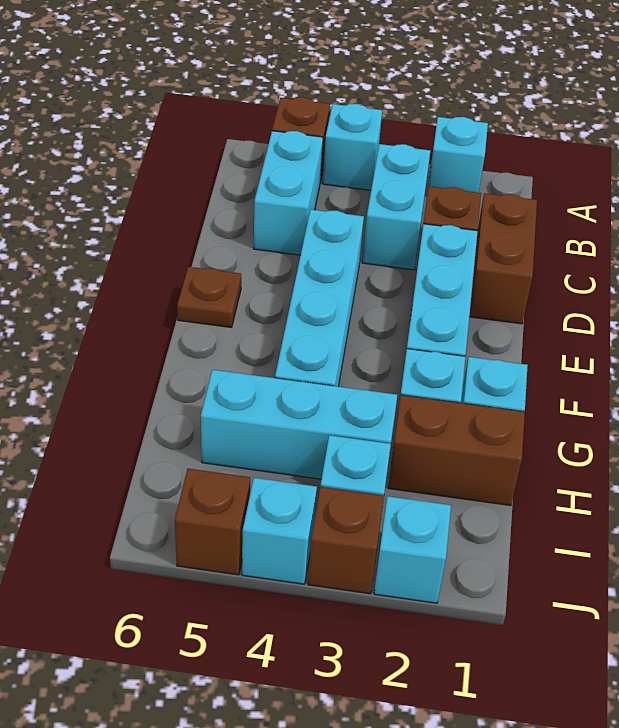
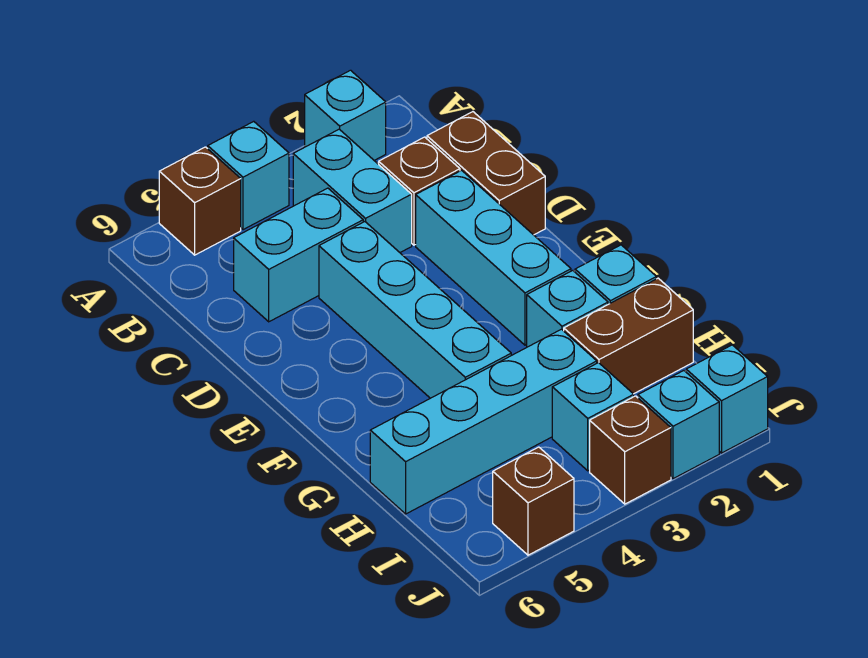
cyan brick B5:C5 level 1 -> cyan brick C4:C5 level 1
brown plate E6 level 1 -> none
cyan brick H3:H5 level 1 -> cyan brick H3:H6 level 1
cyan brick J4 level 1 -> cyan brick J1 level 1

